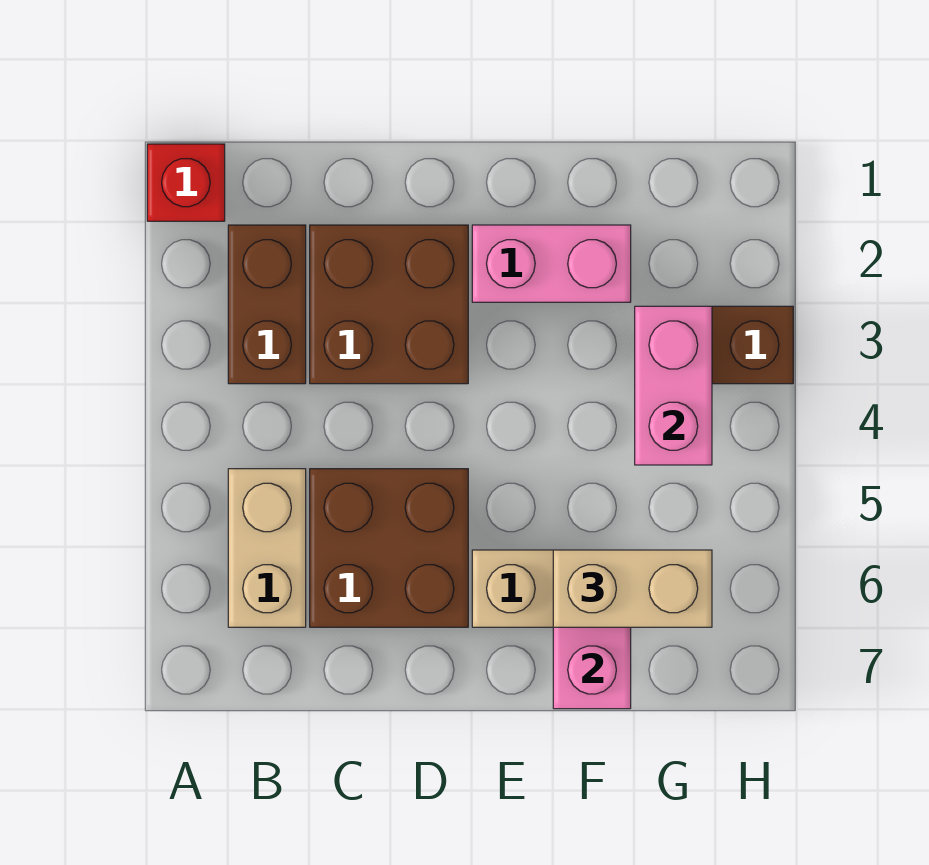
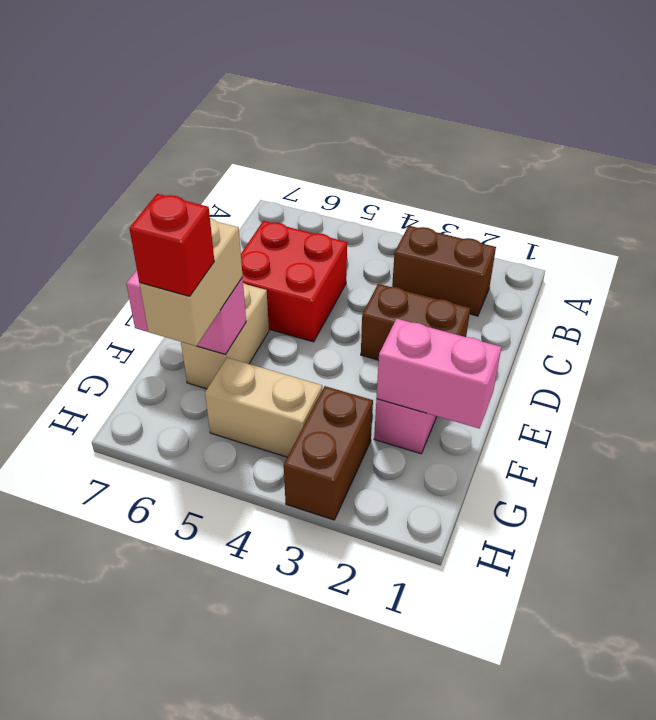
red brick A1 level 1 -> red brick G6 level 4
tan brick B5:B6 level 1 -> tan brick G4:G5 level 1
brown brick C2:D3 level 1 -> brown brick D2:D3 level 1
brown brick C5:D6 level 1 -> red brick C5:D6 level 1
pink brick G3:G4 level 2 -> pink brick F1:F2 level 2

